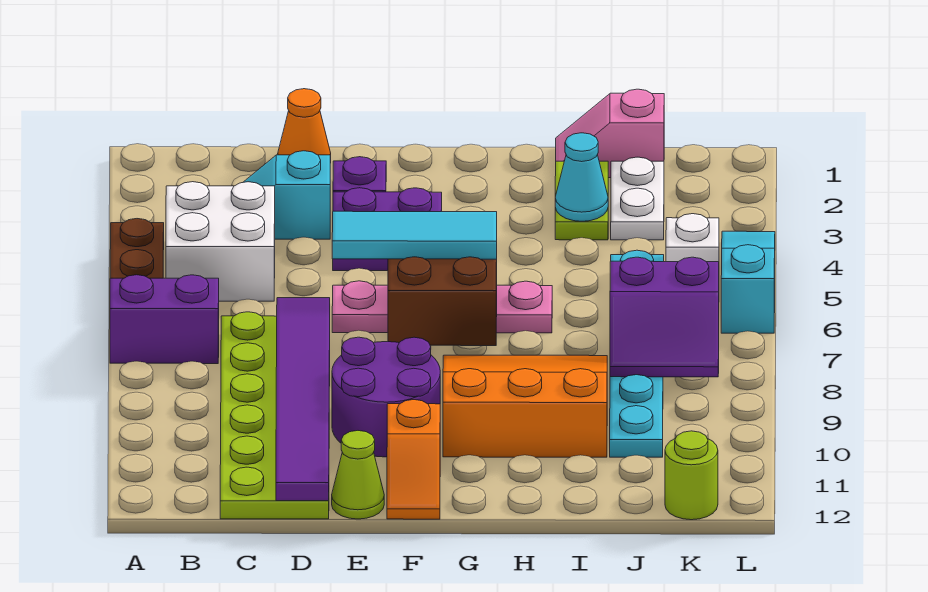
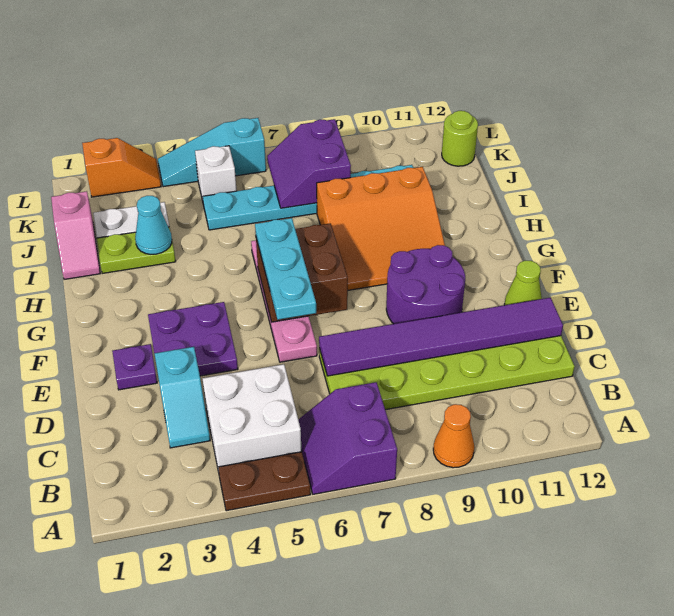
orange cone D1 level 1 -> orange cone A9 level 1
cyan tile E6:G6 level 3 -> cyan plate E6:G6 level 3
orange slope F11:F12 level 1 top 11 -> orange slope L2:L3 level 1 top 2
orange slope G8:I10 level 1 top 10 -> orange slope G8:I10 level 1 top I
purple slope J7:K8 level 2 top 7 -> purple slope J7:K8 level 2 top 8

